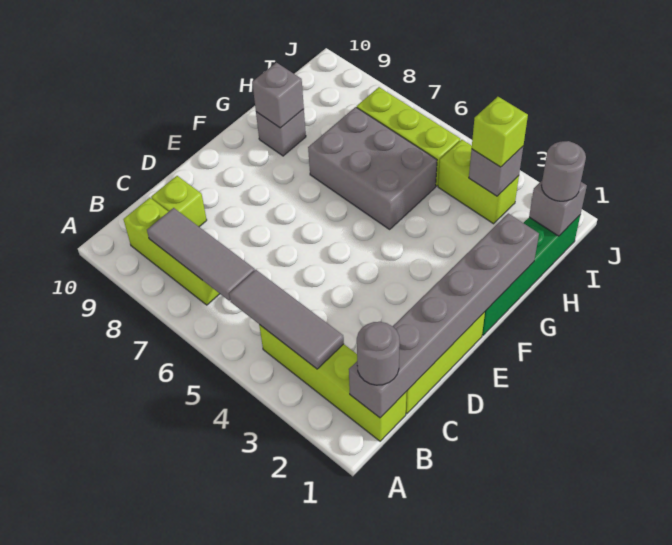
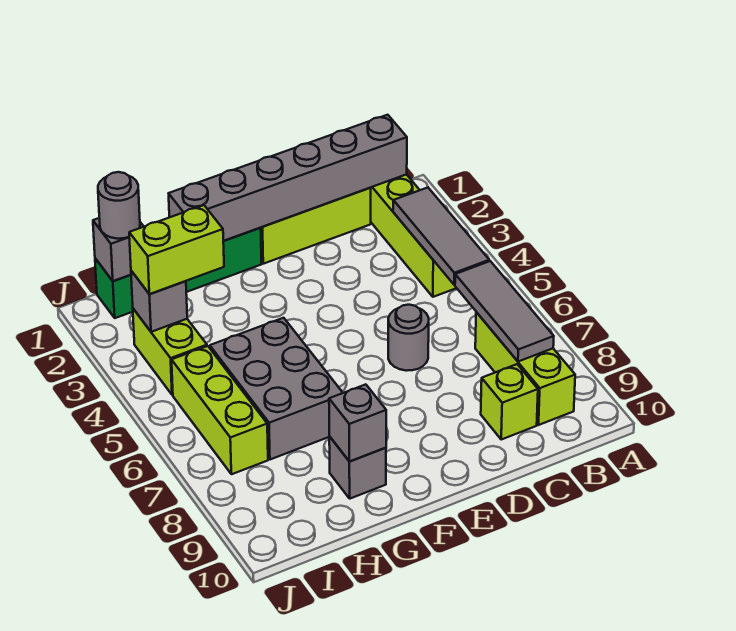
grey round brick B1 level 3 -> grey round brick D6 level 1
lime brick I3 level 3 -> lime brick H3:I3 level 3

